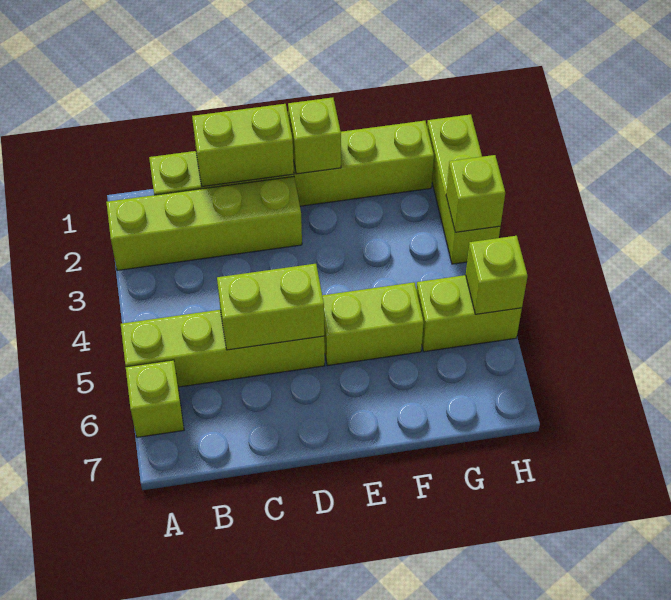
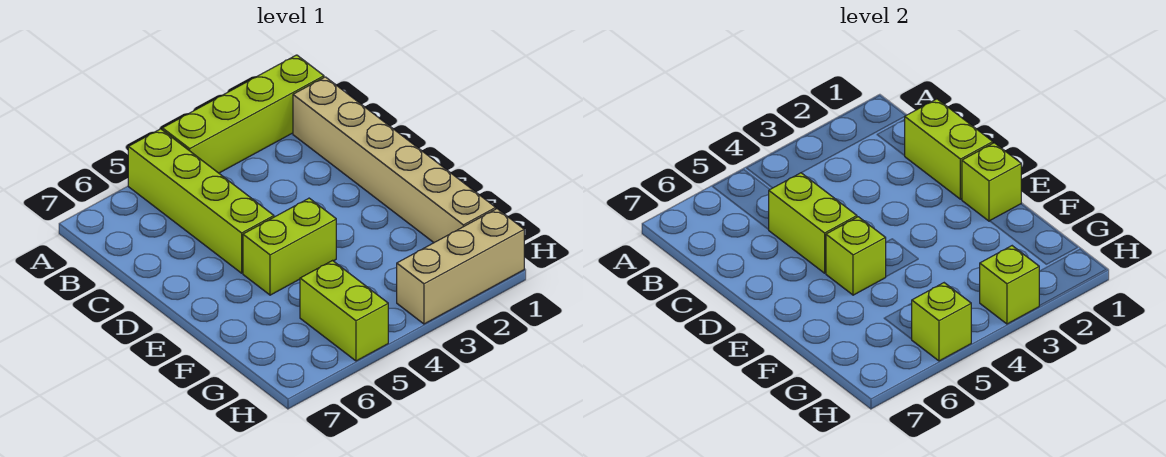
lime brick A2:D2 level 1 -> lime brick A1:A4 level 1
lime brick A6 level 1 -> lime brick E5 level 2
lime brick B1:G1 level 1 -> tan brick B1:G1 level 1
lime brick E5:F5 level 1 -> lime brick E4:E5 level 1
lime brick H1:H3 level 1 -> tan brick H1:H3 level 1

